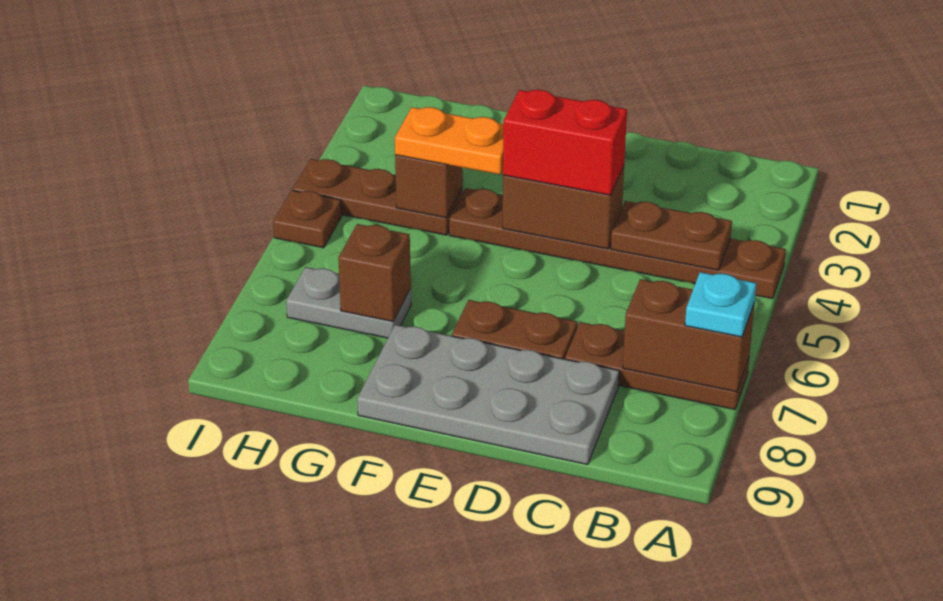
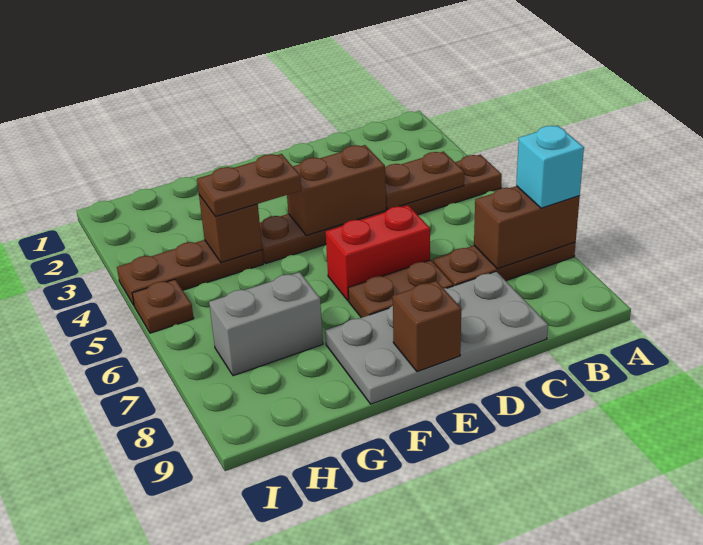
cyan plate A7 level 3 -> cyan brick A7 level 3
red brick D4:E4 level 3 -> red brick D6:E6 level 1
orange plate F4:G4 level 3 -> brown plate F4:G4 level 3
grey plate G7:H7 level 1 -> grey brick G7:H7 level 1
brown brick G7 level 2 -> brown brick E9 level 2

